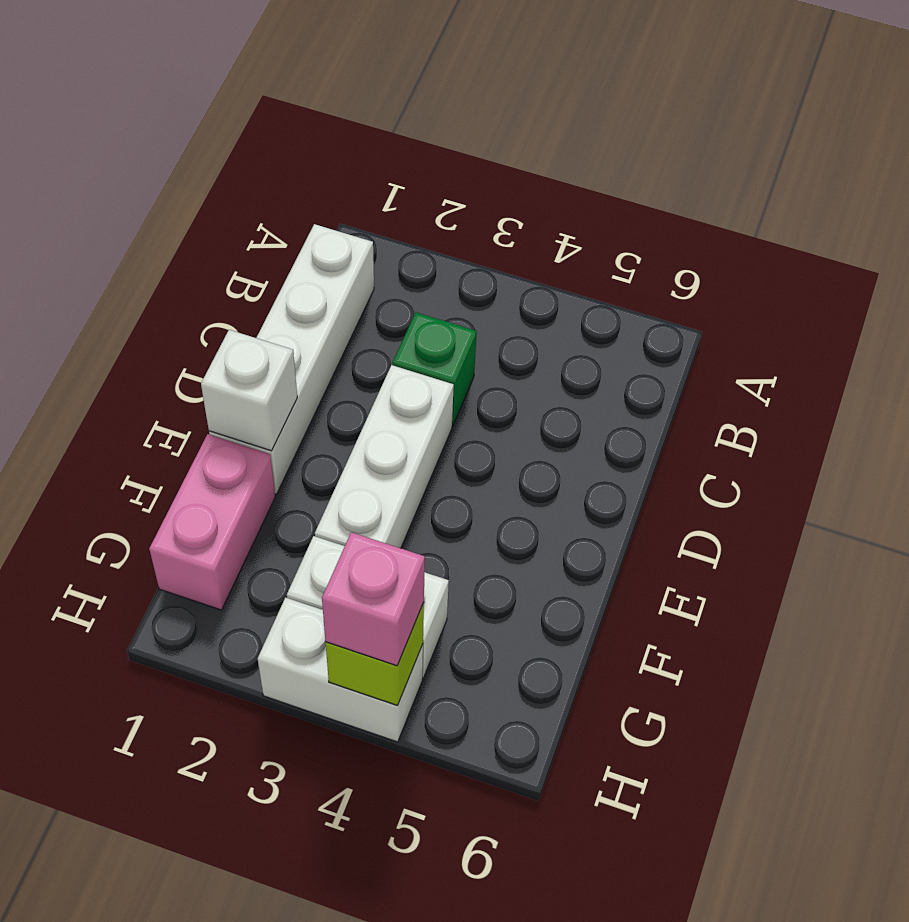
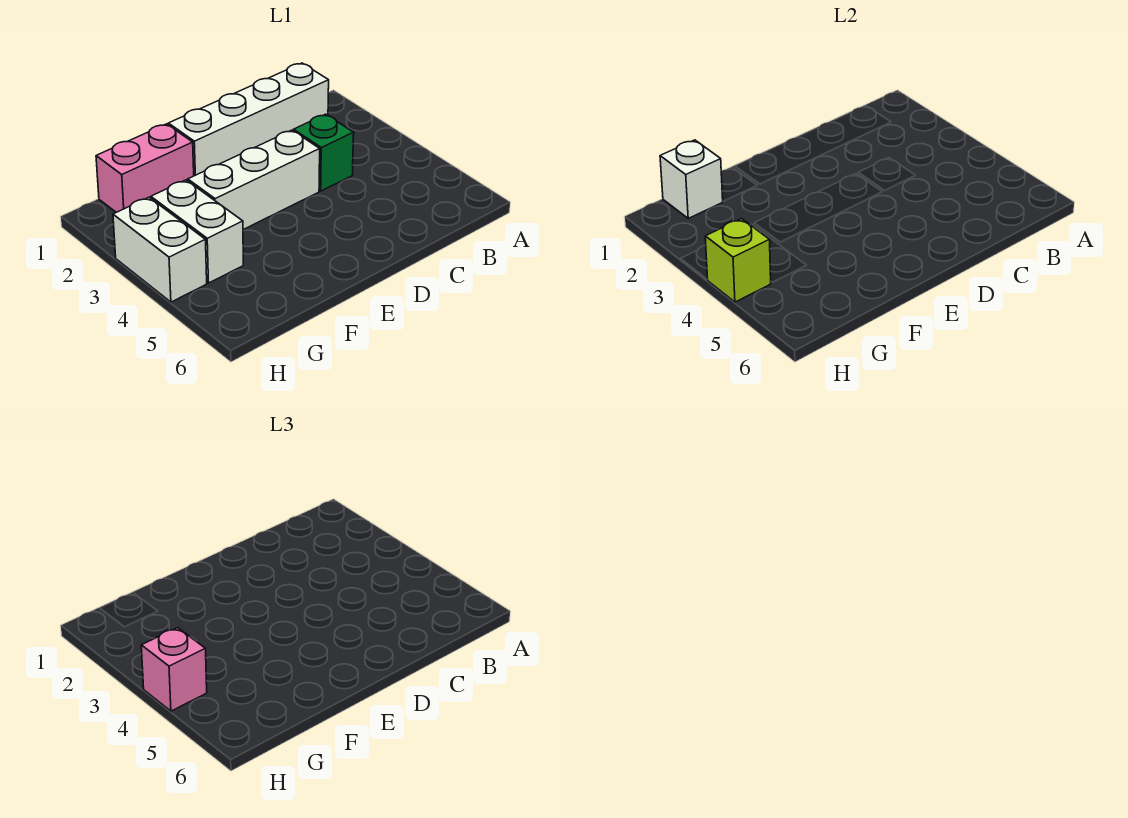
white brick E1 level 2 -> white brick G1 level 2

